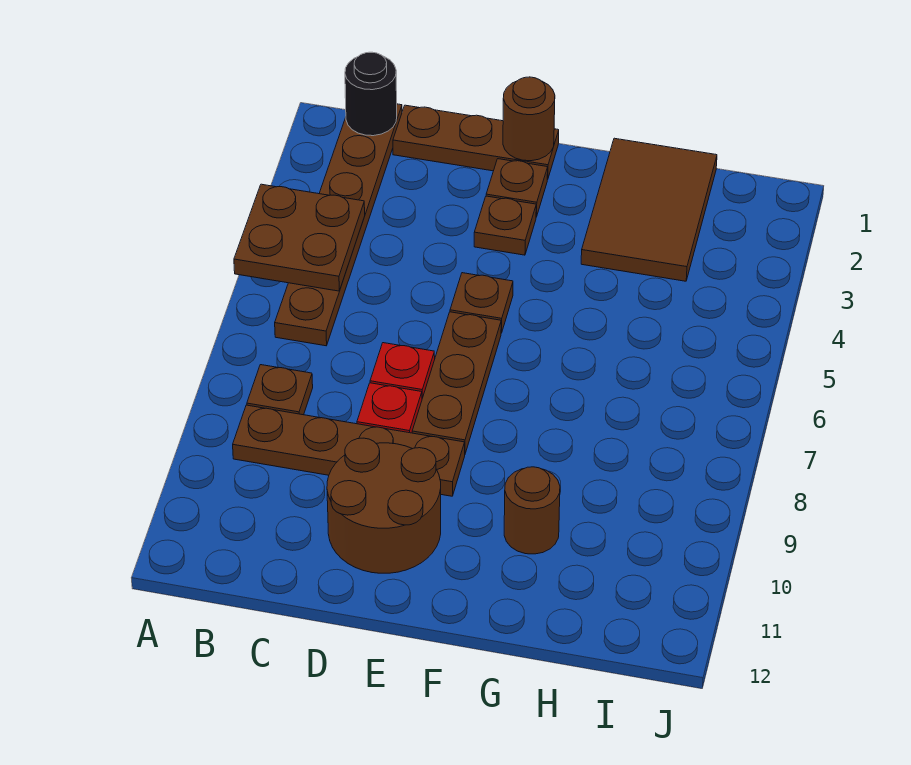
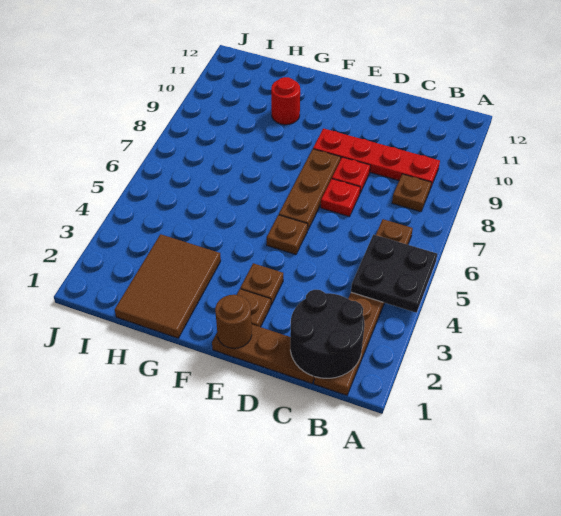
brown plate A4:B5 level 2 -> black plate A4:B5 level 2
black round brick B1 level 2 -> black round brick B1:C2 level 2
brown plate B9:E9 level 1 -> red plate B9:E9 level 1
brown round brick D10:E11 level 1 -> none
brown round brick G10 level 1 -> red round brick G10 level 1

